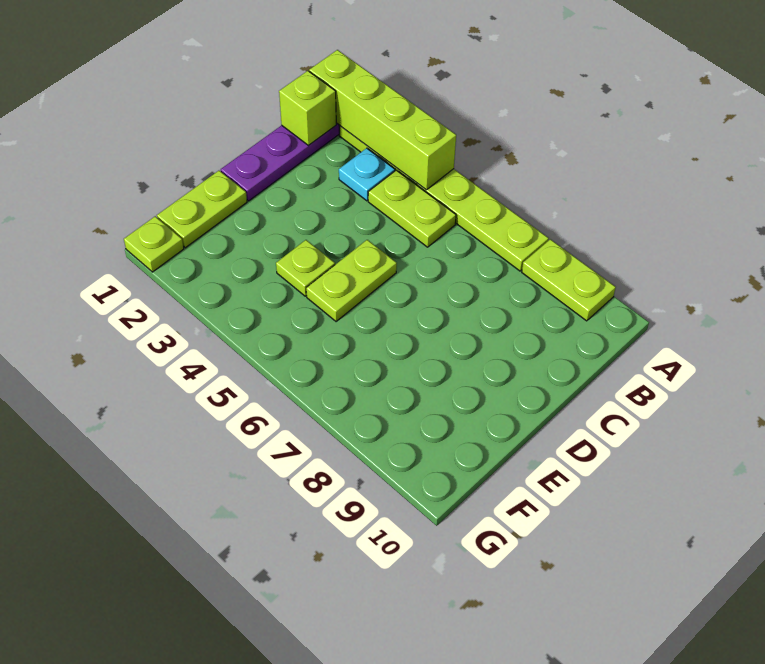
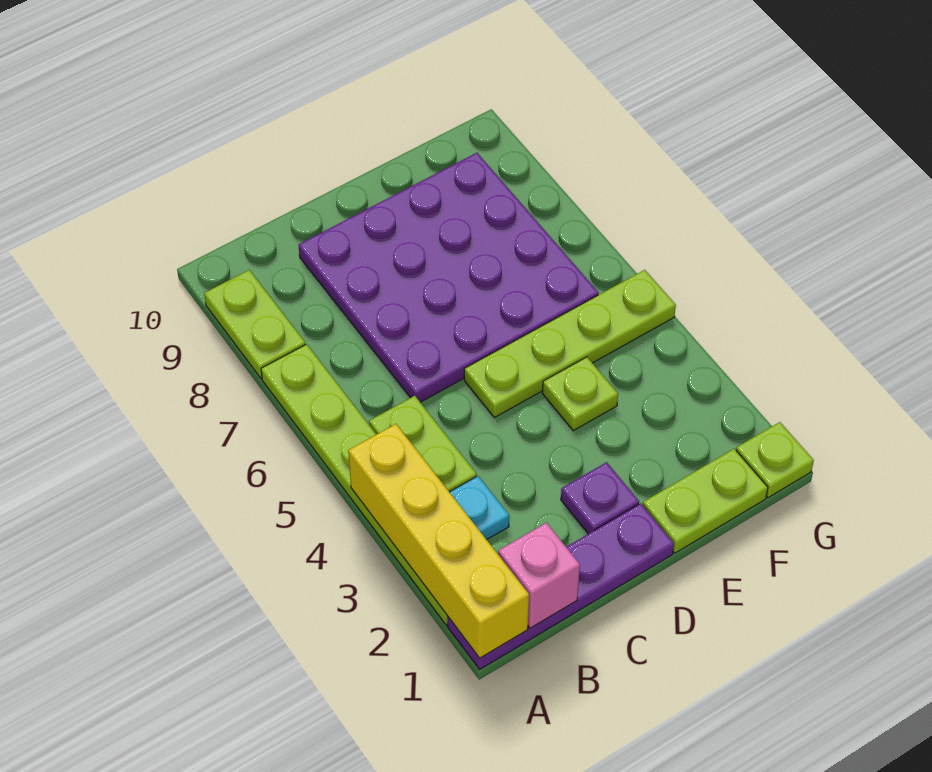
lime brick A1:A4 level 2 -> yellow brick A1:A4 level 2
lime brick B1 level 2 -> pink brick B1 level 2
none -> purple plate C6:F9 level 1
none -> purple plate D2 level 1
lime plate D5:E5 level 1 -> lime plate D5:G5 level 1

